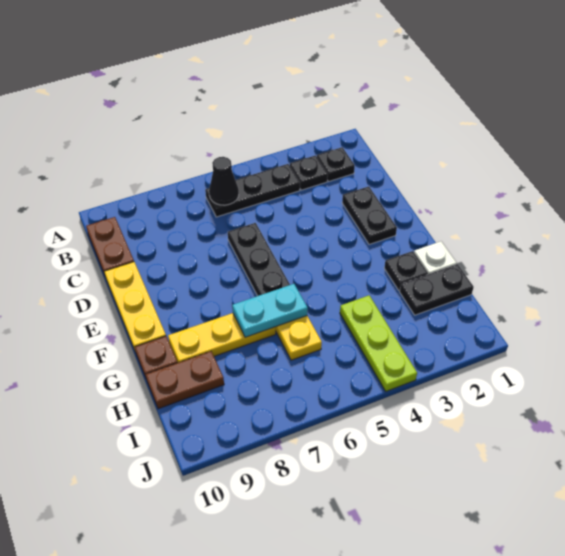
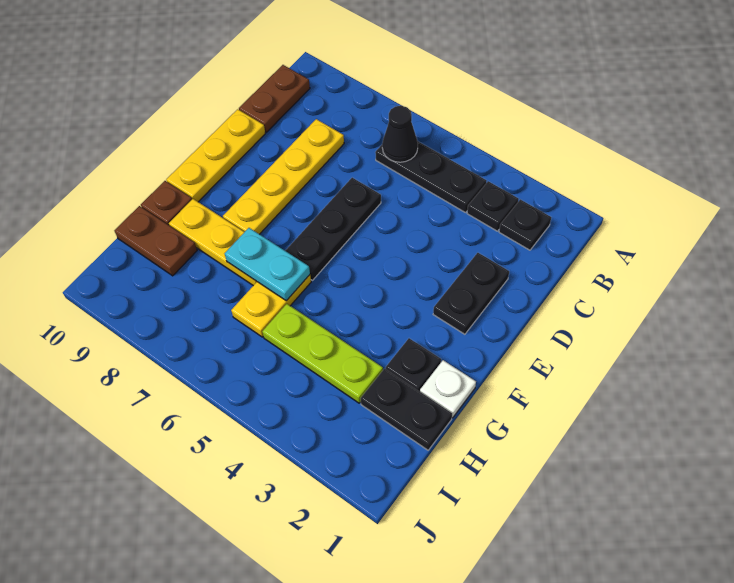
none -> yellow plate C8:F8 level 1
lime plate H4:J4 level 1 -> lime plate H3:H5 level 1

